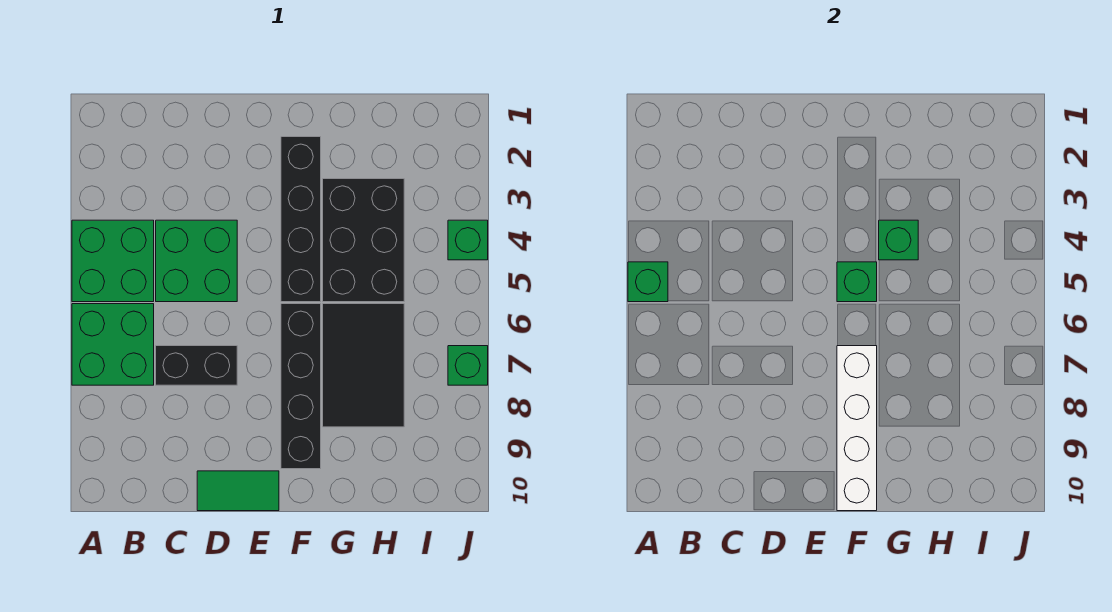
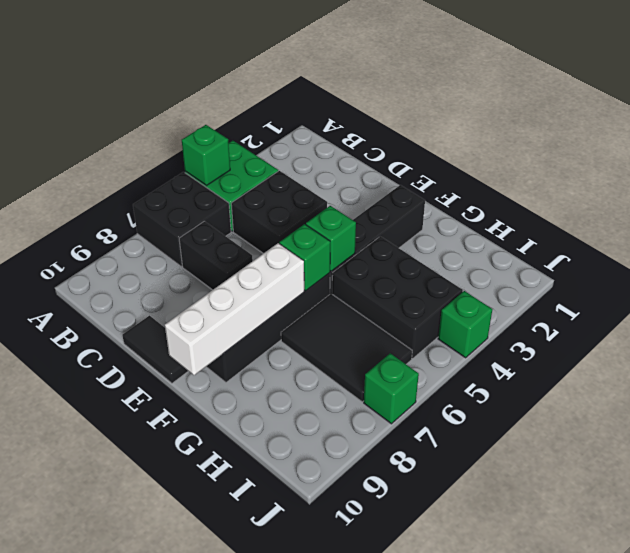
green brick A6:B7 level 1 -> black brick A6:B7 level 1
green brick C4:D5 level 1 -> black brick C4:D5 level 1
green tile D10:E10 level 1 -> black tile D10:E10 level 1
black brick G3:H5 level 1 -> black brick G4:I5 level 1
green brick G4 level 2 -> green brick F6 level 2
black tile G6:H8 level 1 -> black tile G6:I7 level 1

